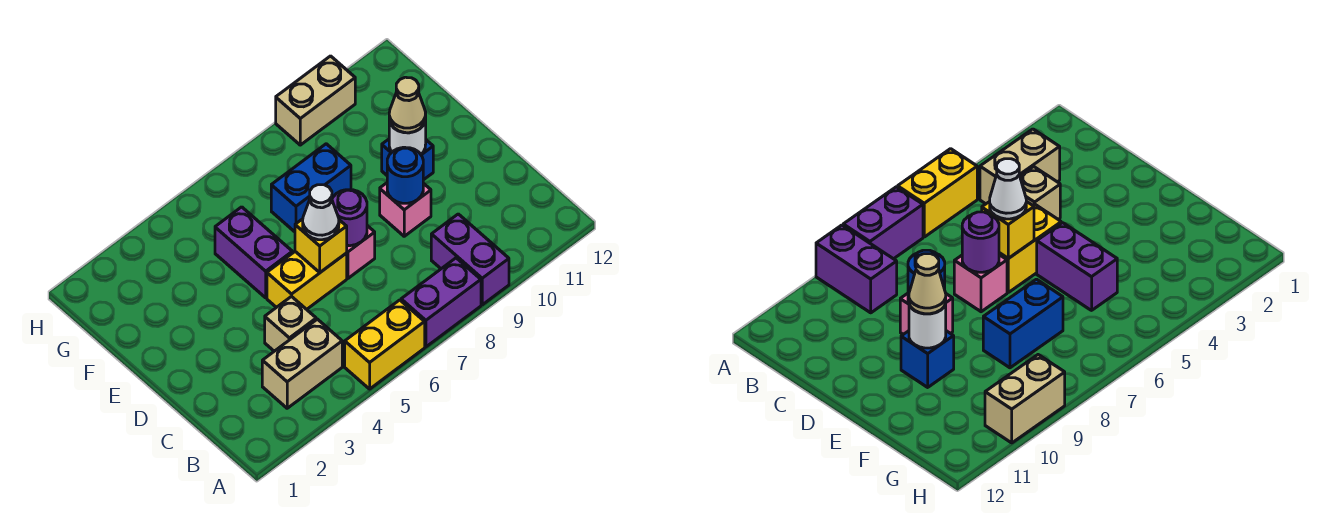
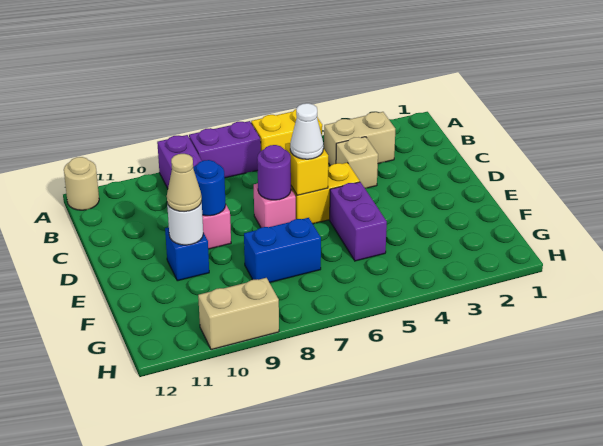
none -> tan round brick A12 level 1

